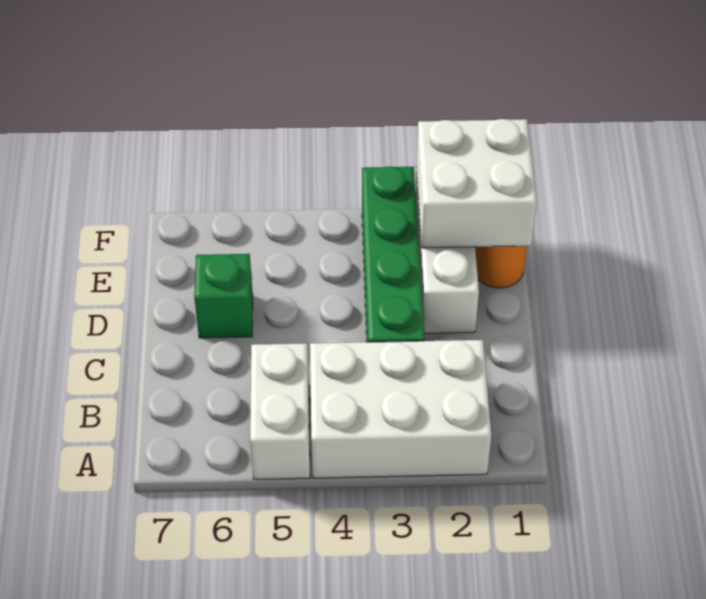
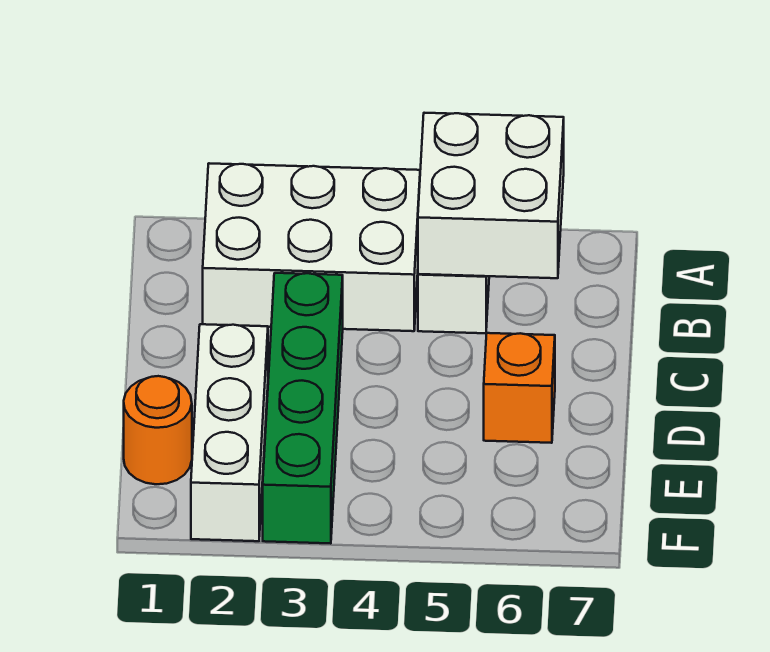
green brick D6 level 1 -> orange brick D6 level 1
white brick E1:F2 level 2 -> white brick A5:B6 level 2

